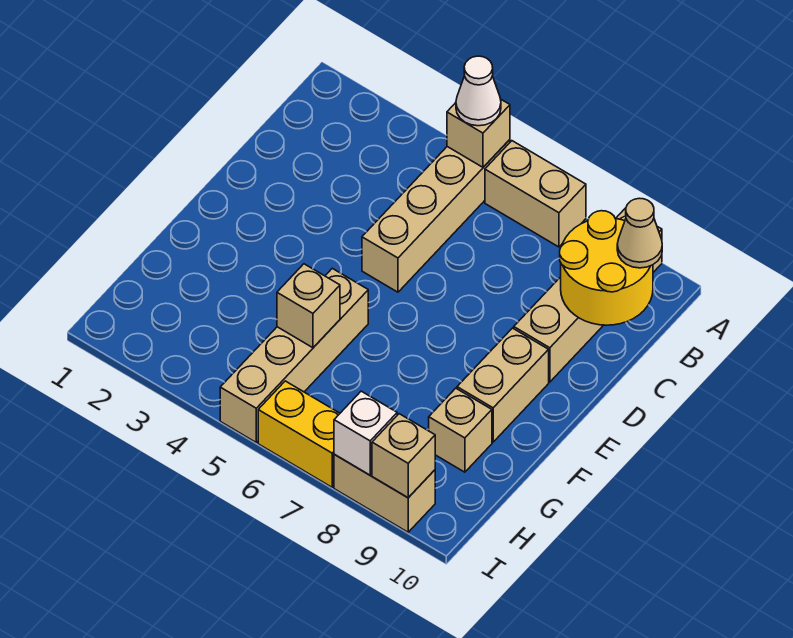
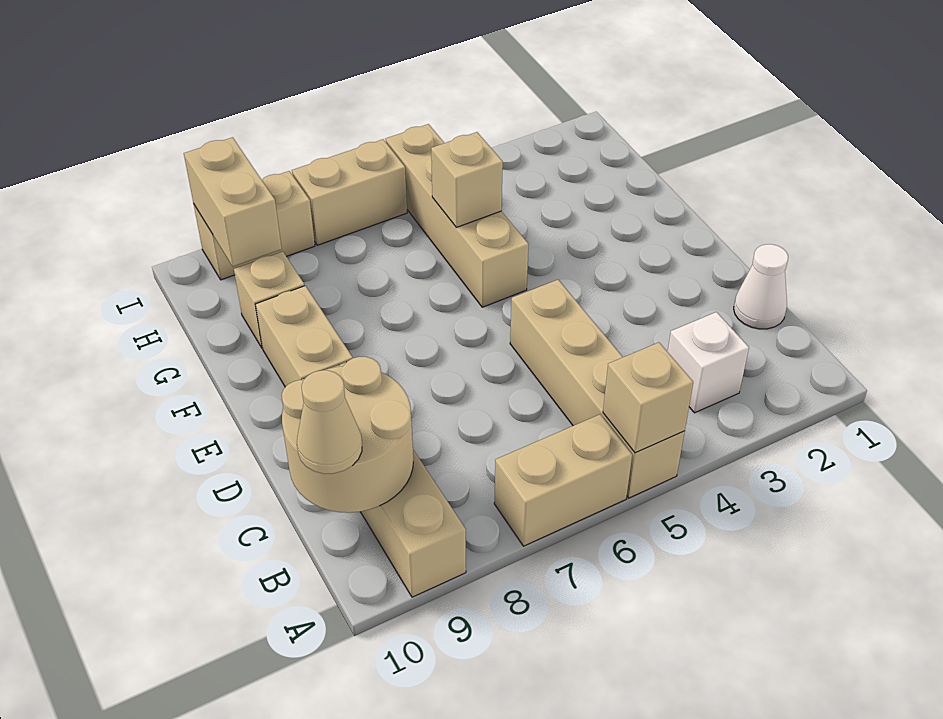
white cone A5 level 3 -> white cone C1 level 1
yellow round brick B9:C10 level 2 -> tan round brick B9:C10 level 2
yellow brick I6:I7 level 1 -> tan brick I6:I7 level 1
white brick I8 level 2 -> white brick B3 level 1
tan brick I9 level 2 -> tan brick H9:I9 level 2

